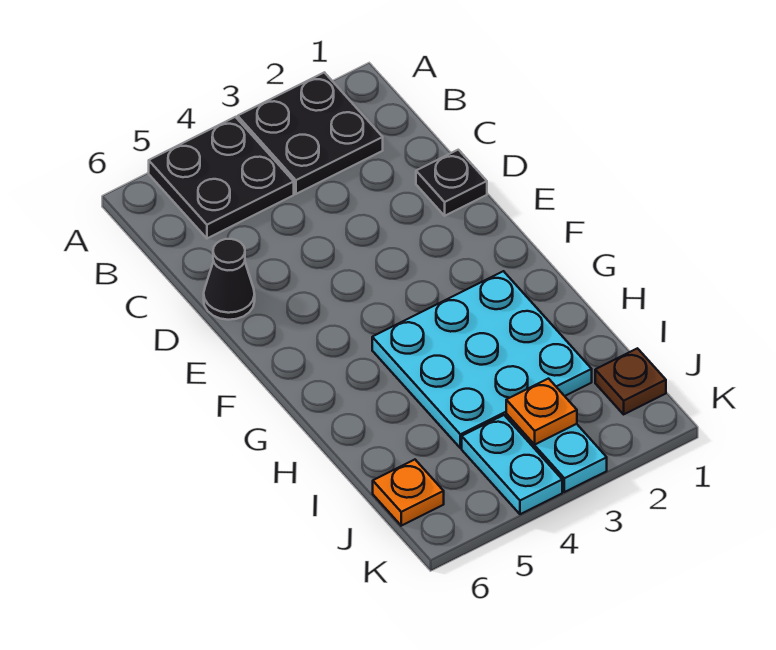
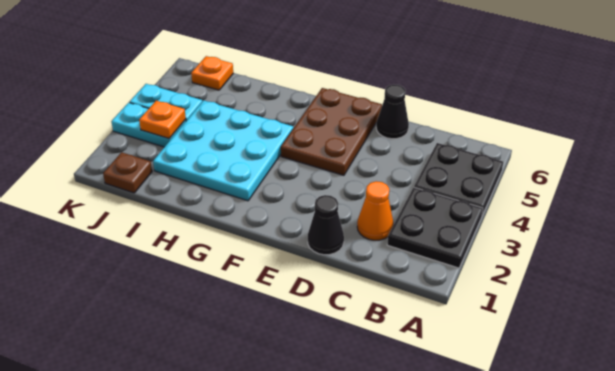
none -> orange cone C2 level 1
black plate D1 level 1 -> black cone D1 level 1
none -> brown plate E4:F6 level 1

